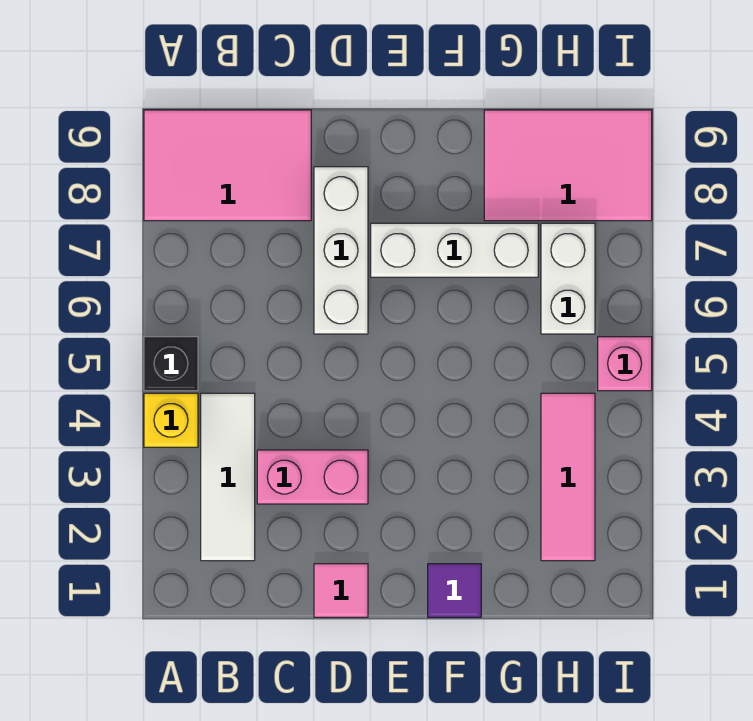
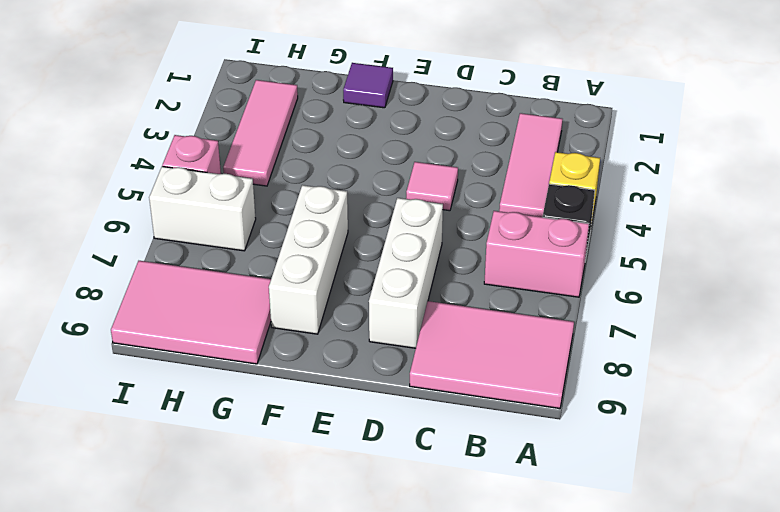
white tile B2:B4 level 1 -> pink tile B2:B4 level 1
pink brick C3:D3 level 1 -> pink brick A6:B6 level 1
pink tile D1 level 1 -> pink tile D4 level 1
white brick E7:G7 level 1 -> white brick F6:F8 level 1
white brick H6:H7 level 1 -> white brick H6:I6 level 1

